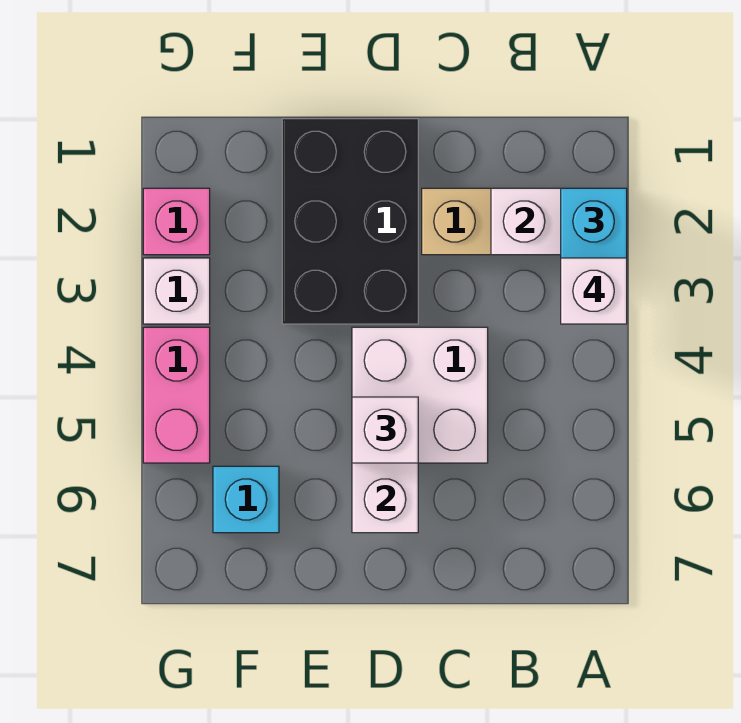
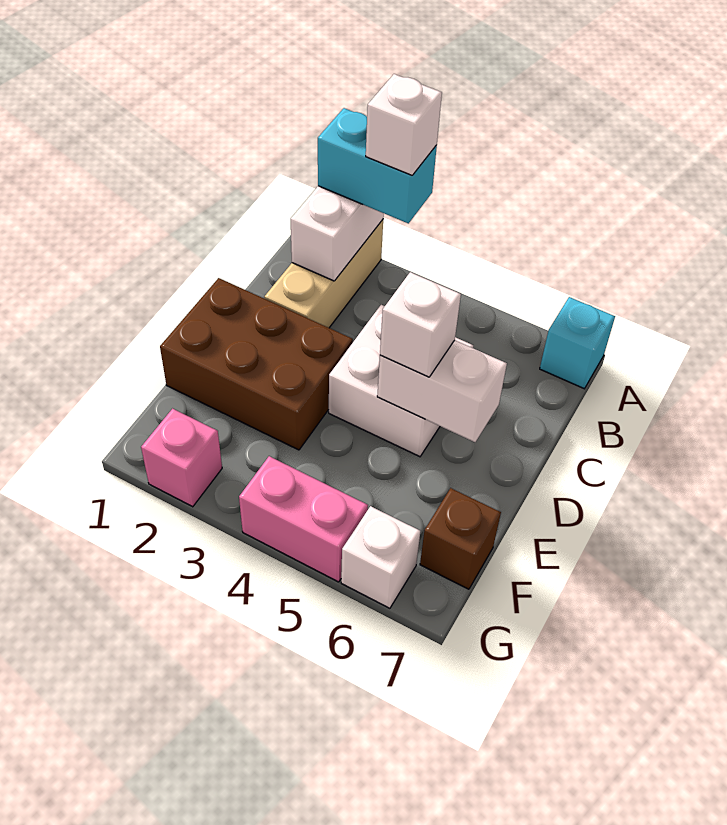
black brick D1:E3 level 1 -> brown brick D1:E3 level 1
cyan brick F6 level 1 -> cyan brick A7 level 1
none -> brown brick F7 level 1
white brick G3 level 1 -> white brick G6 level 1

